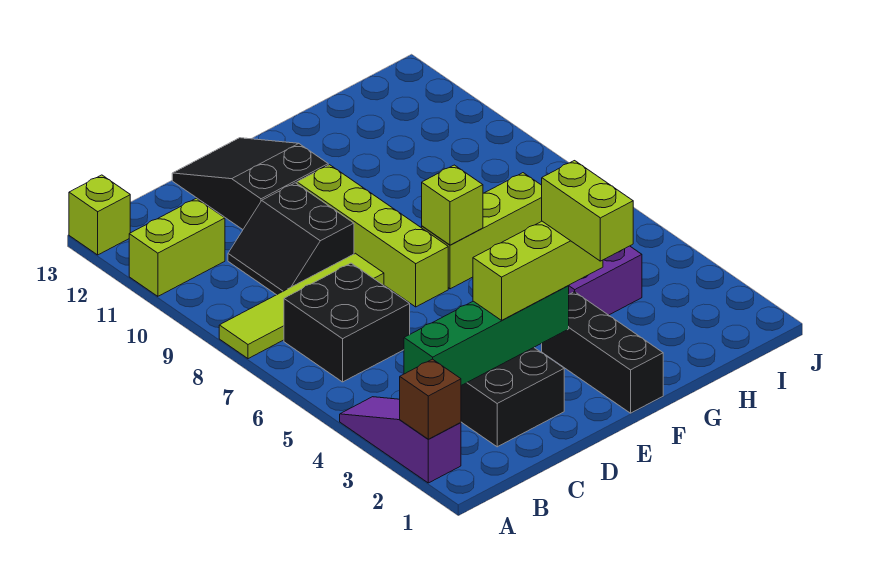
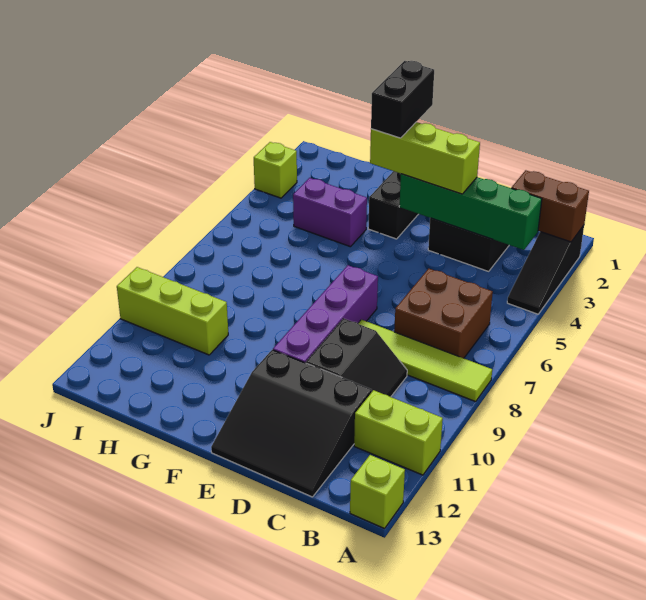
purple slope A2:A4 level 1 top 2 -> black slope A2:A4 level 1 top 2
brown brick A2 level 2 -> brown brick A2:B2 level 2
black brick B6:C7 level 1 -> brown brick B6:C7 level 1
black slope D11:E13 level 1 top 11 -> black slope C11:E13 level 1 top 11
lime brick E7:E10 level 1 -> purple brick E7:E10 level 1
lime brick F2:F3 level 4 -> black brick F2:F3 level 4
lime brick F7:H7 level 1 -> lime brick H10:J10 level 1
lime brick F7 level 2 -> lime brick J3 level 1

